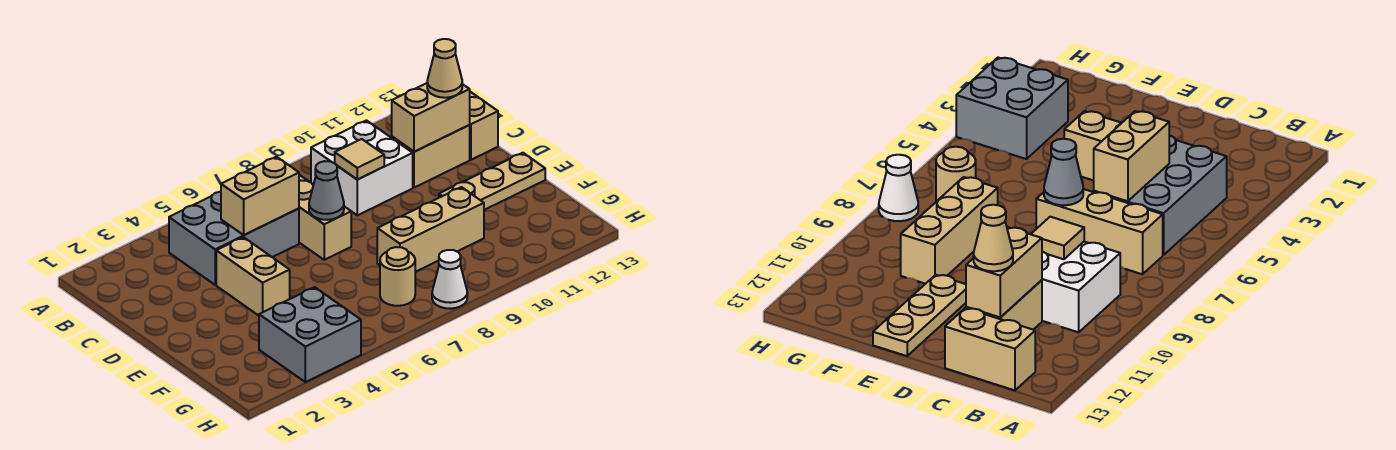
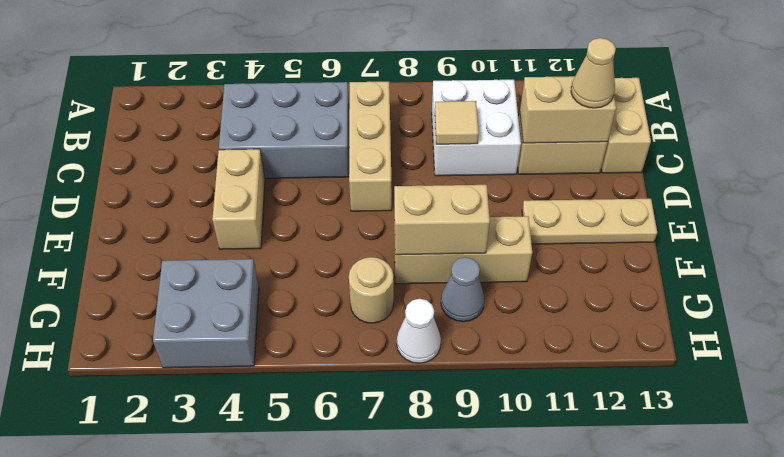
tan brick C5:C6 level 2 -> tan brick F8:F9 level 2
grey cone D7 level 2 -> grey cone G9 level 1

